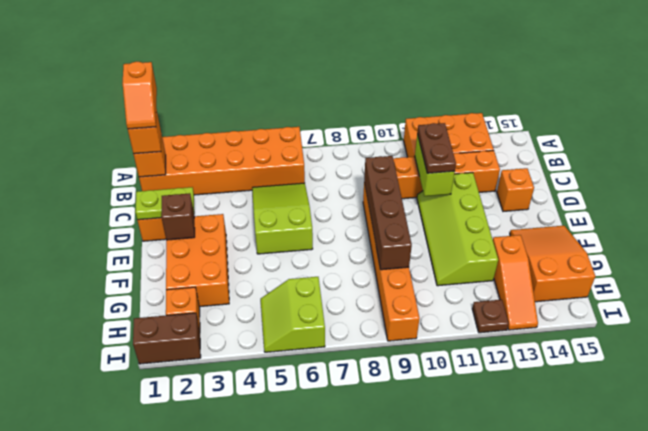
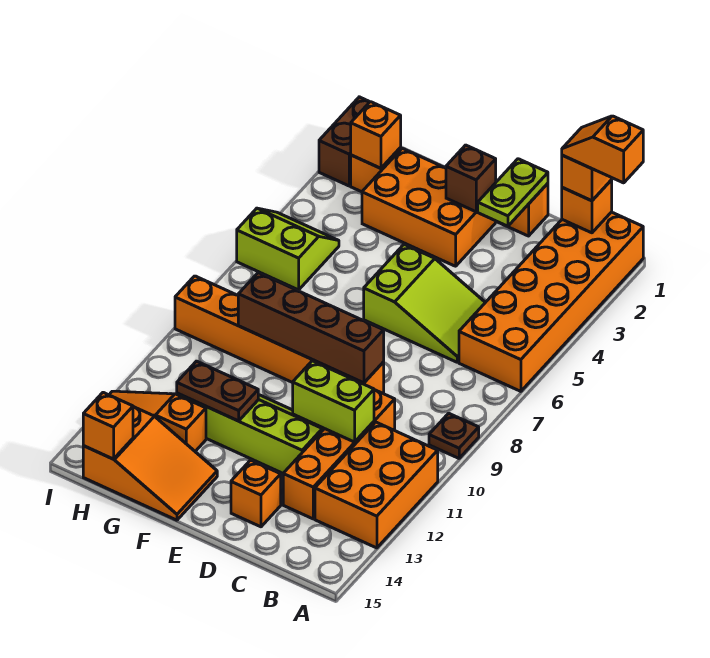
brown plate C11:D11 level 3 -> brown plate F12:G12 level 2
none -> orange brick H2 level 2
none -> orange brick H15 level 2
brown plate I12 level 1 -> brown plate A9 level 1

